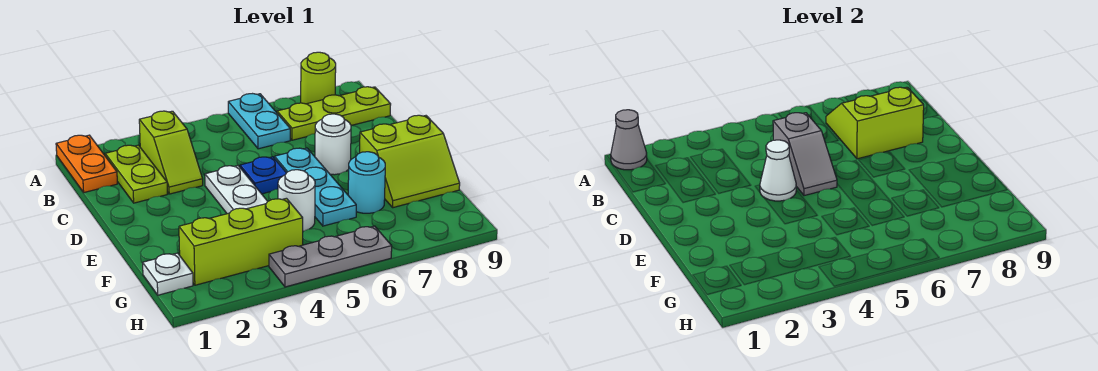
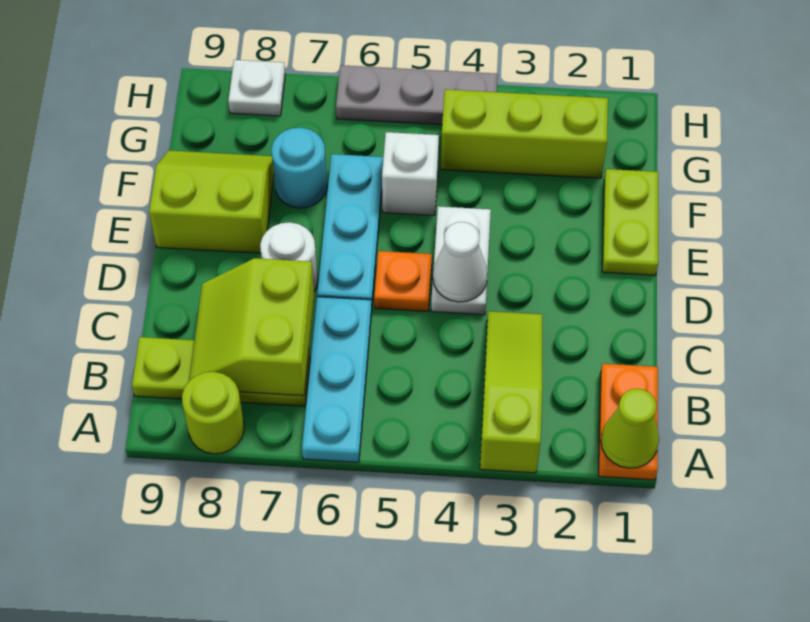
grey cone A1 level 2 -> lime cone A1 level 2
cyan plate A6:B6 level 1 -> cyan plate A6:C6 level 1
lime plate B2:C2 level 1 -> lime plate E1:F1 level 1
lime slope B3:C3 level 1 top B -> lime slope A3:C3 level 1 top A
lime slope B7:C8 level 2 top C -> lime slope B7:C8 level 2 top 7
grey slope C5:D5 level 2 top C -> none
blue plate D5 level 1 -> orange plate D5 level 1
white round brick F5 level 1 -> white brick F5 level 1
white plate G1 level 1 -> white plate H8 level 1

